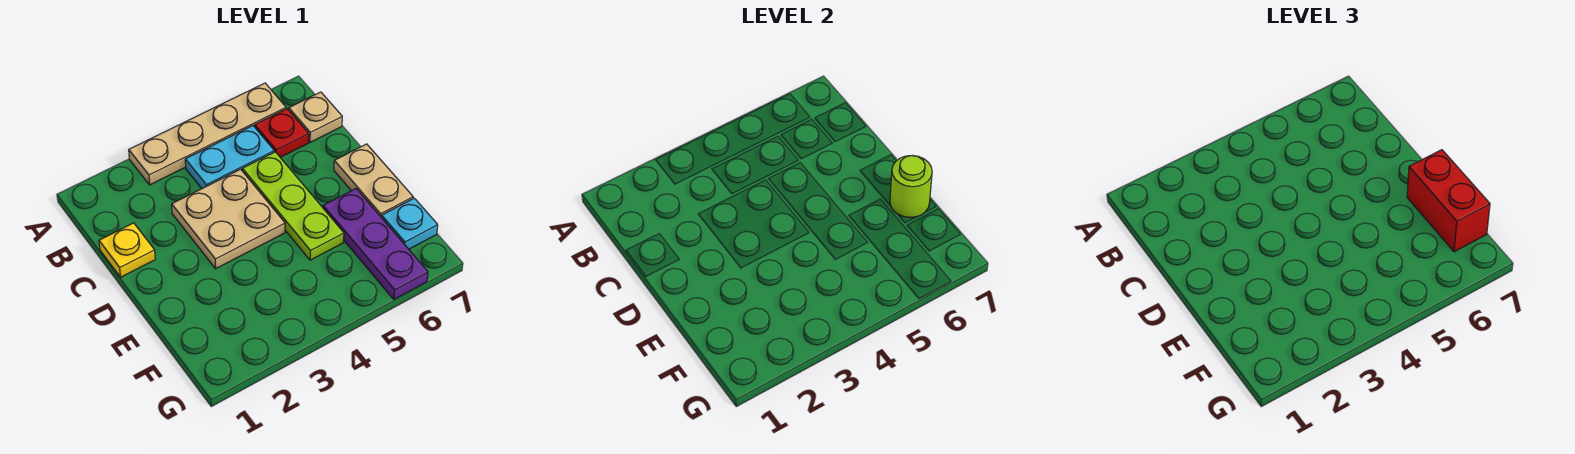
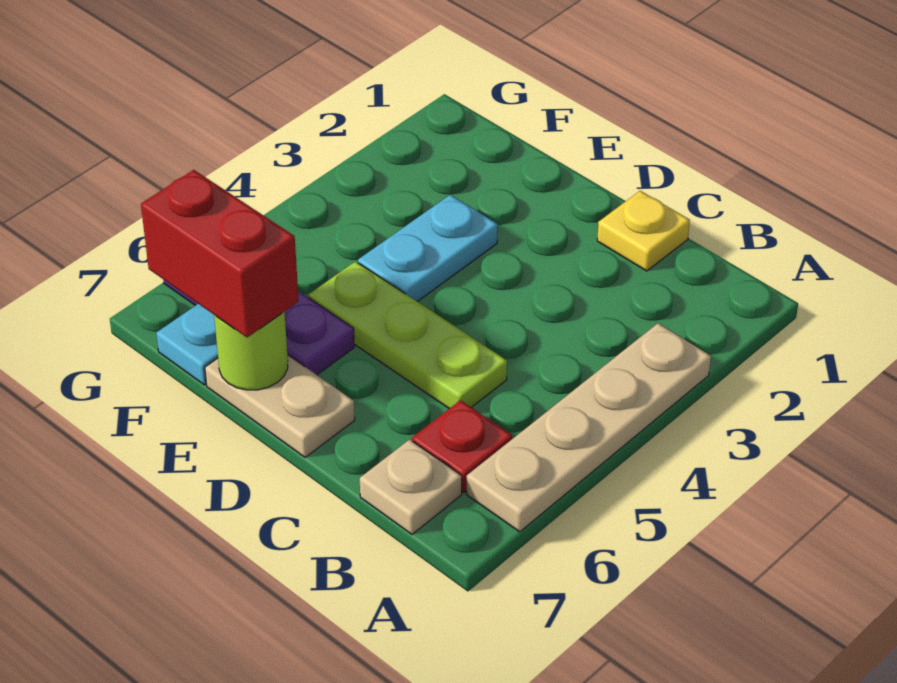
cyan plate B4:B5 level 1 -> cyan plate E3:E4 level 1
tan plate C3:D4 level 1 -> none

